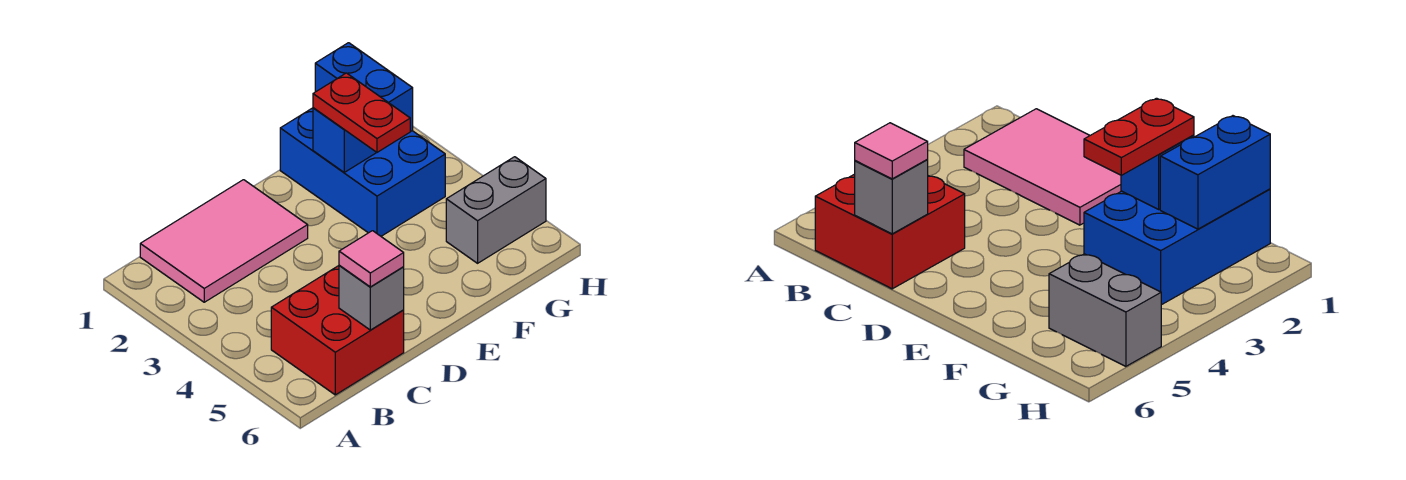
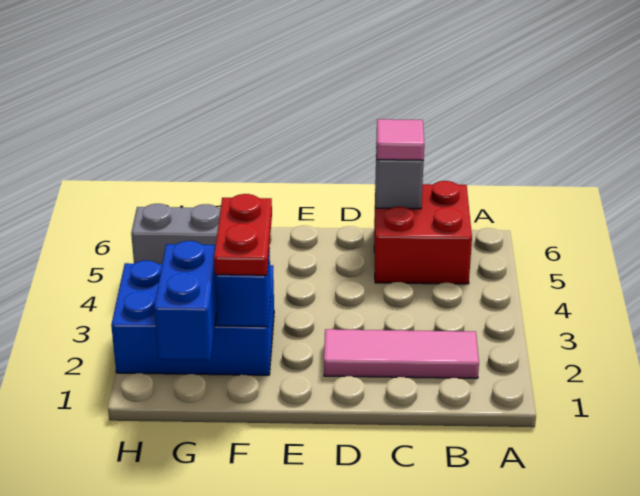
pink tile B1:D2 level 1 -> pink tile B2:D2 level 1
blue brick F1:G3 level 1 -> blue brick F2:H3 level 1

